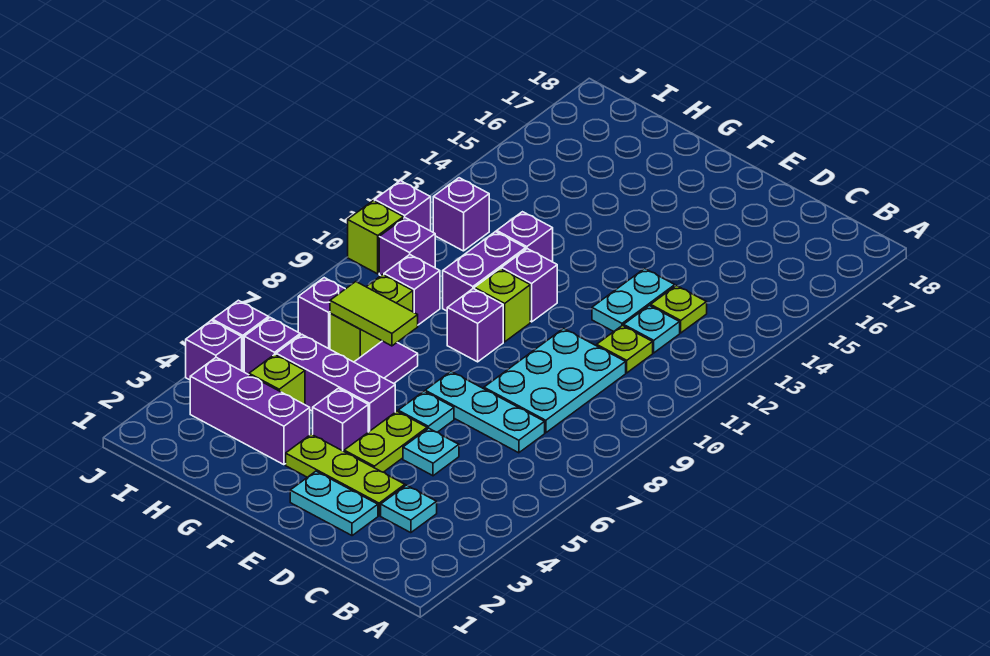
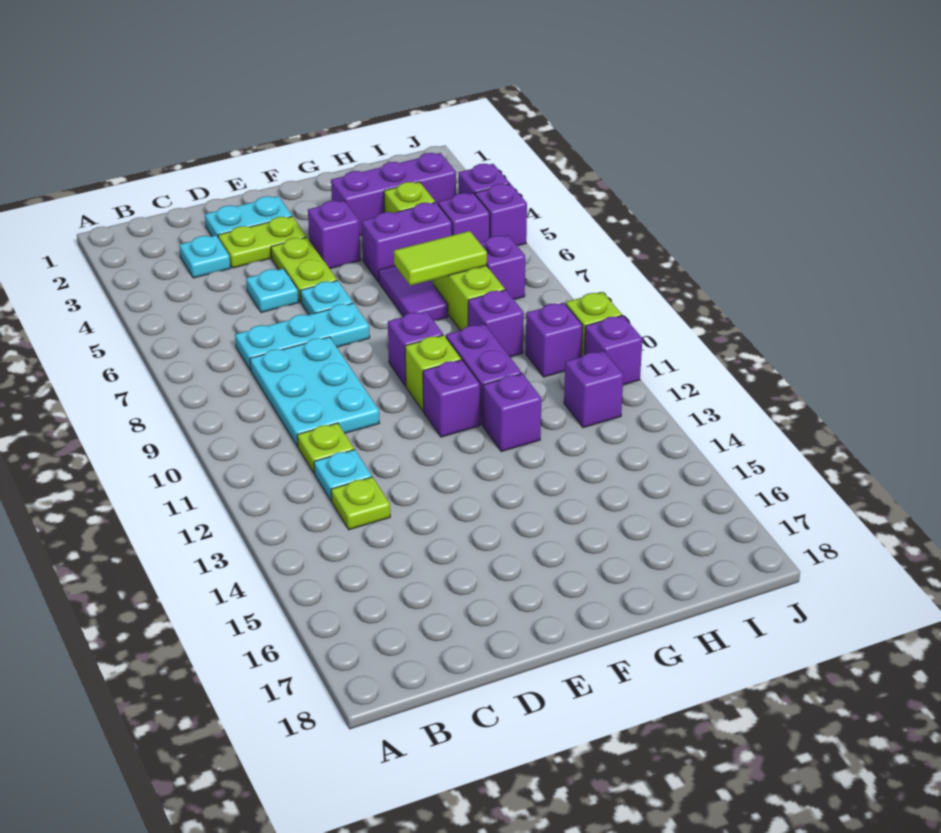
lime plate D3:F3 level 1 -> lime plate D3:E3 level 1
cyan plate D12:D13 level 1 -> none
purple brick F5:H5 level 1 -> purple brick G5:H5 level 1

